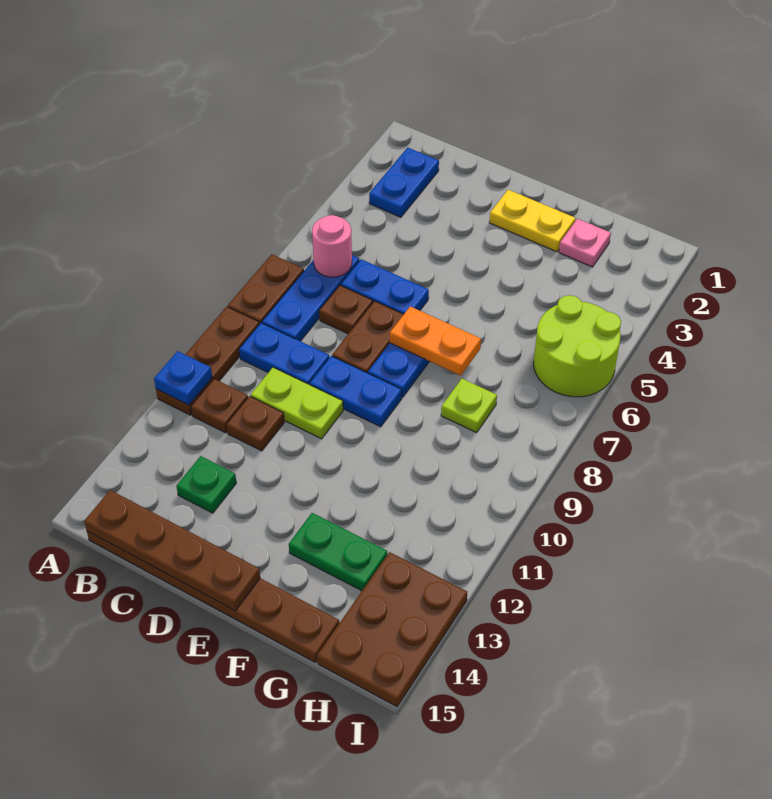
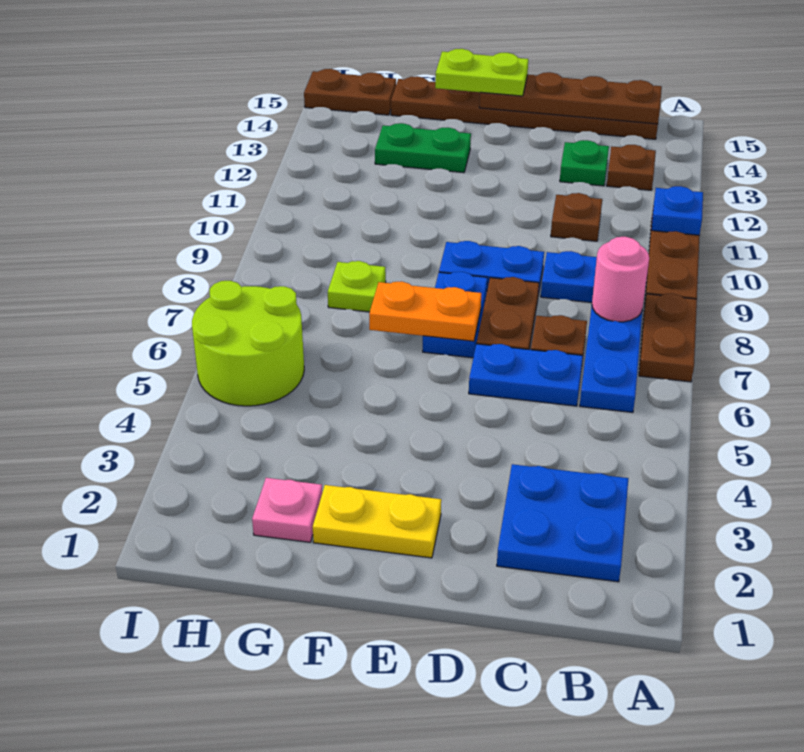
blue plate B2:B3 level 1 -> blue plate B2:C3 level 1
pink round brick B6 level 2 -> pink round brick B8 level 2
brown plate B11 level 1 -> brown plate B13 level 1
lime plate C10:D10 level 1 -> lime plate E15:F15 level 3
brown plate H13:I15 level 1 -> brown plate H15:I15 level 1

